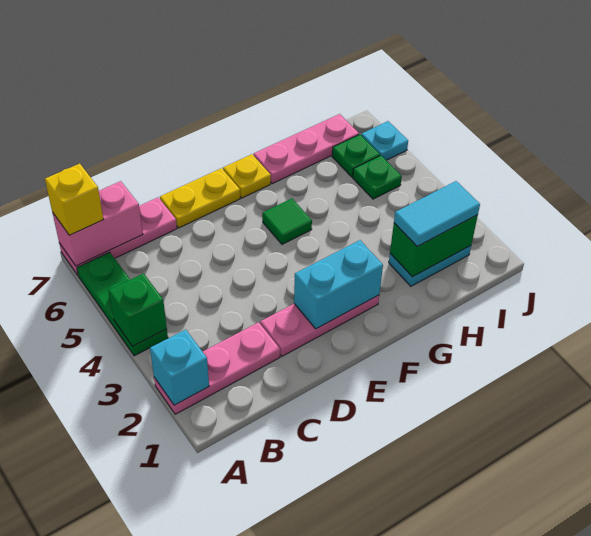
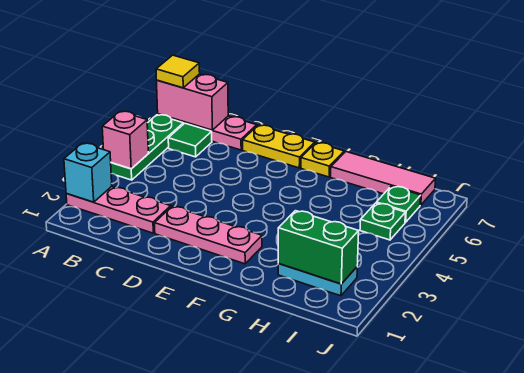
green brick A4 level 2 -> pink brick A4 level 2
yellow brick A7 level 3 -> yellow tile A7 level 3
cyan brick E2:F2 level 2 -> none
green tile F5 level 1 -> green tile B6 level 1
pink plate G7:I7 level 1 -> pink tile G7:I7 level 1
cyan tile H2:I2 level 3 -> none
cyan plate J6 level 1 -> none

